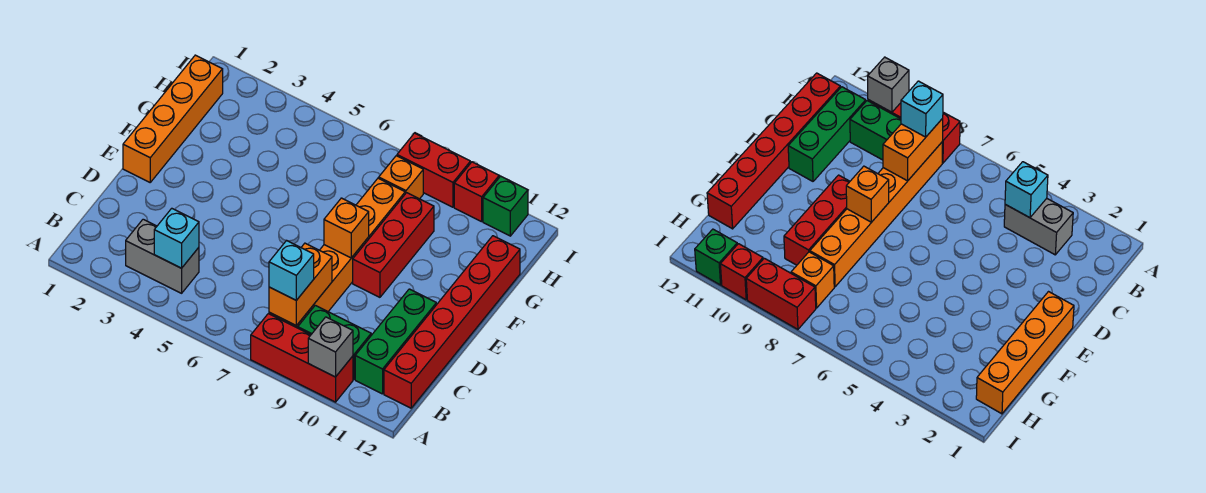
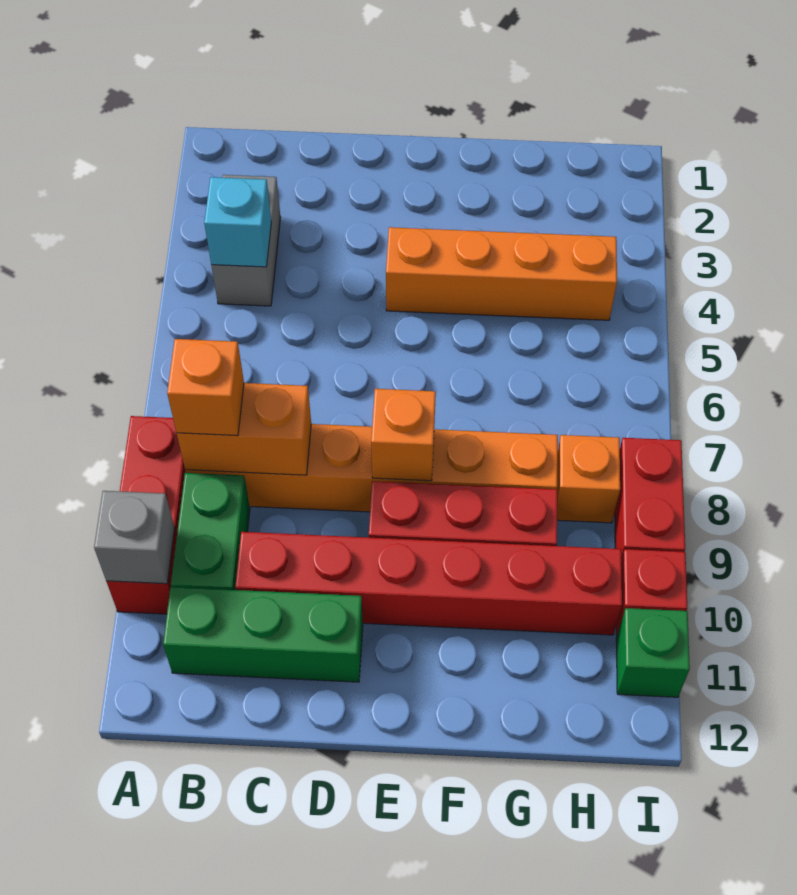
cyan brick B8 level 3 -> orange brick B8 level 3
red brick B12:G12 level 1 -> red brick C10:H10 level 1
orange brick E1:H1 level 1 -> orange brick E4:H4 level 1

